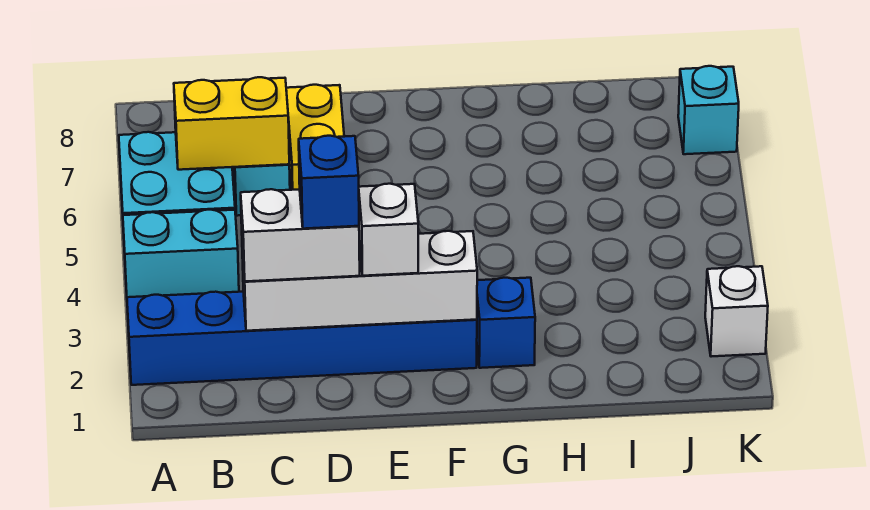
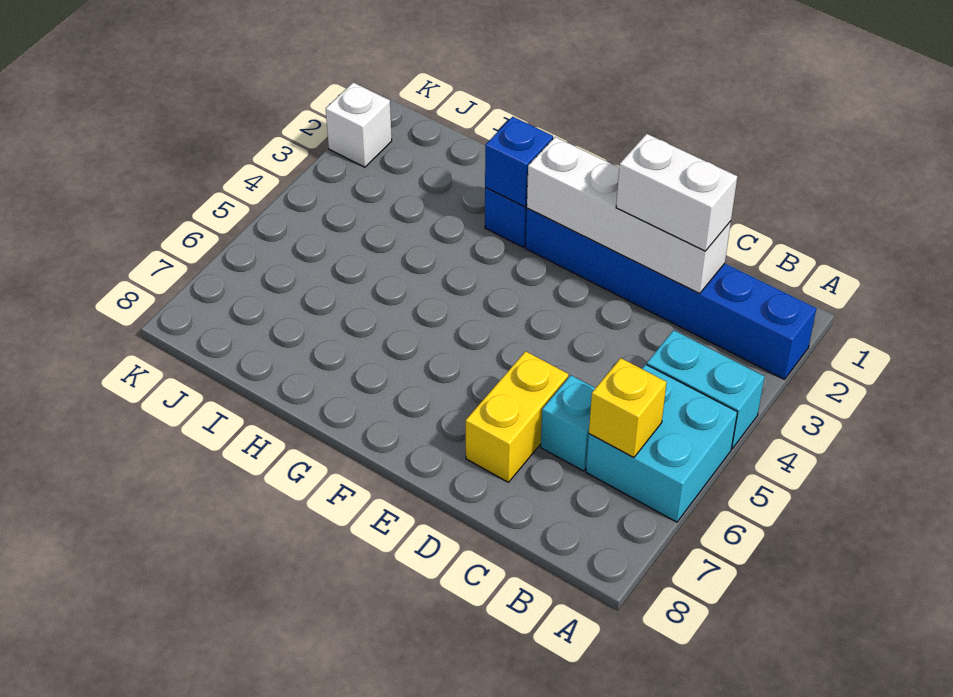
yellow brick B6:C6 level 2 -> yellow brick B6 level 2
blue brick D2 level 4 -> blue brick G2 level 2
white brick E2 level 3 -> none
cyan brick K7 level 1 -> none

